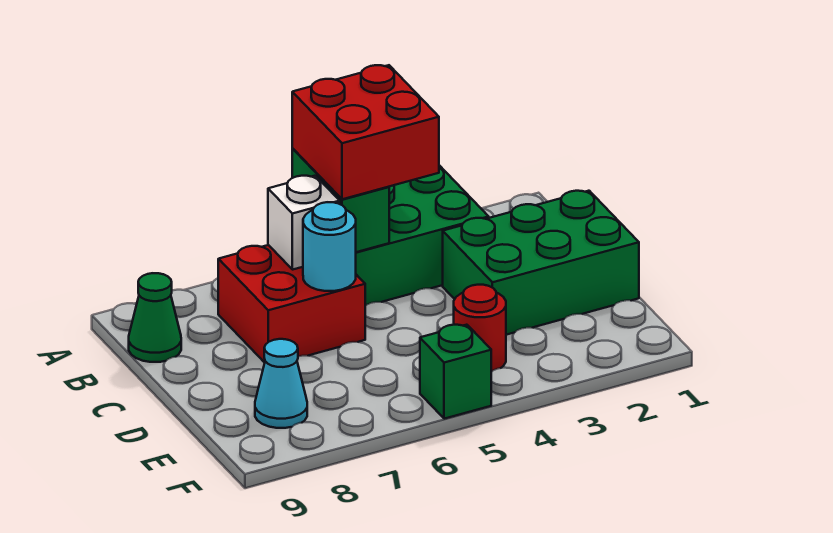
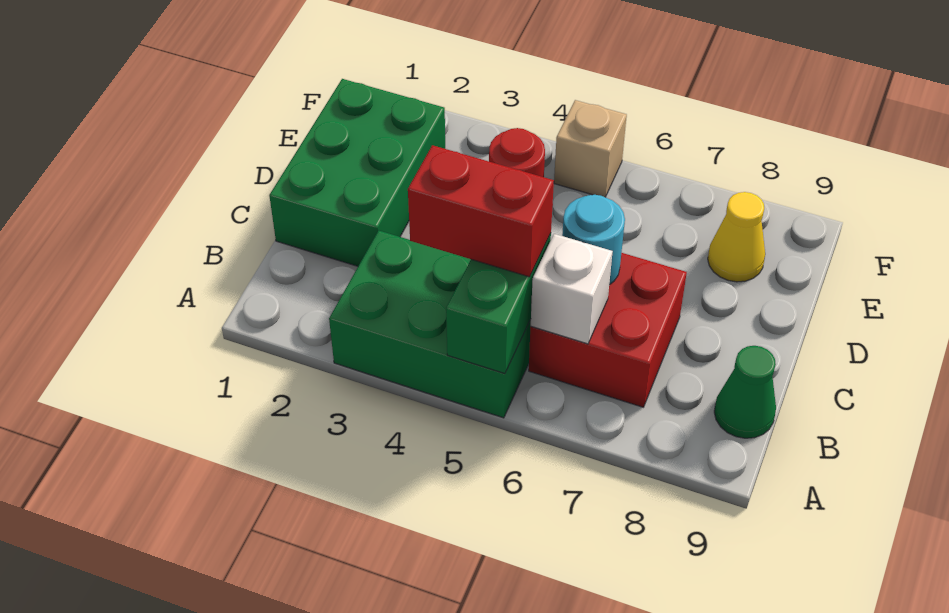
red brick A4:B5 level 3 -> red brick B4:B5 level 3
green brick C1:D3 level 1 -> green brick C1:E2 level 1
cyan cone E8 level 1 -> yellow cone E8 level 1
green brick F5 level 1 -> tan brick F5 level 1

